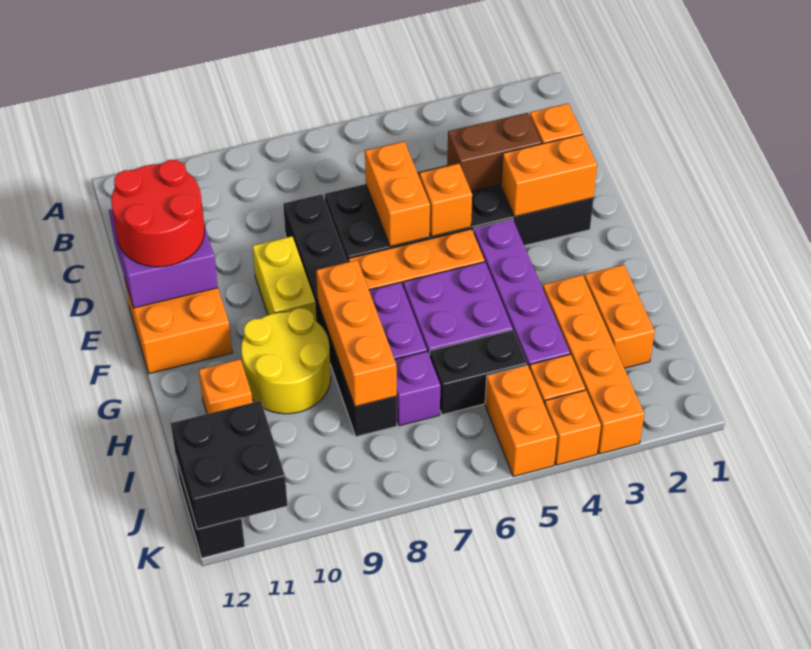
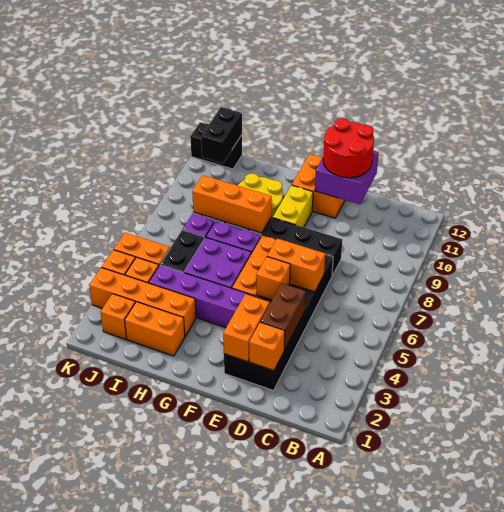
yellow brick E9:F9 level 1 -> yellow brick F9:F10 level 1
orange brick H11 level 1 -> orange brick J2 level 1
black brick J11:K12 level 2 -> black brick J11:J12 level 2

